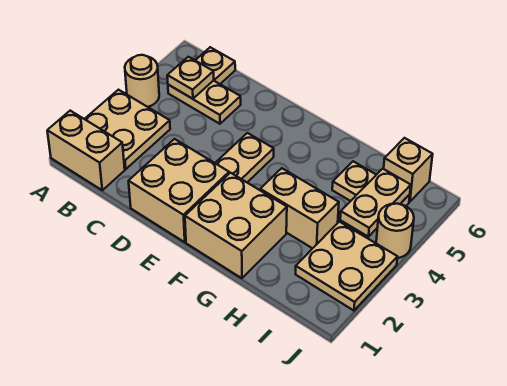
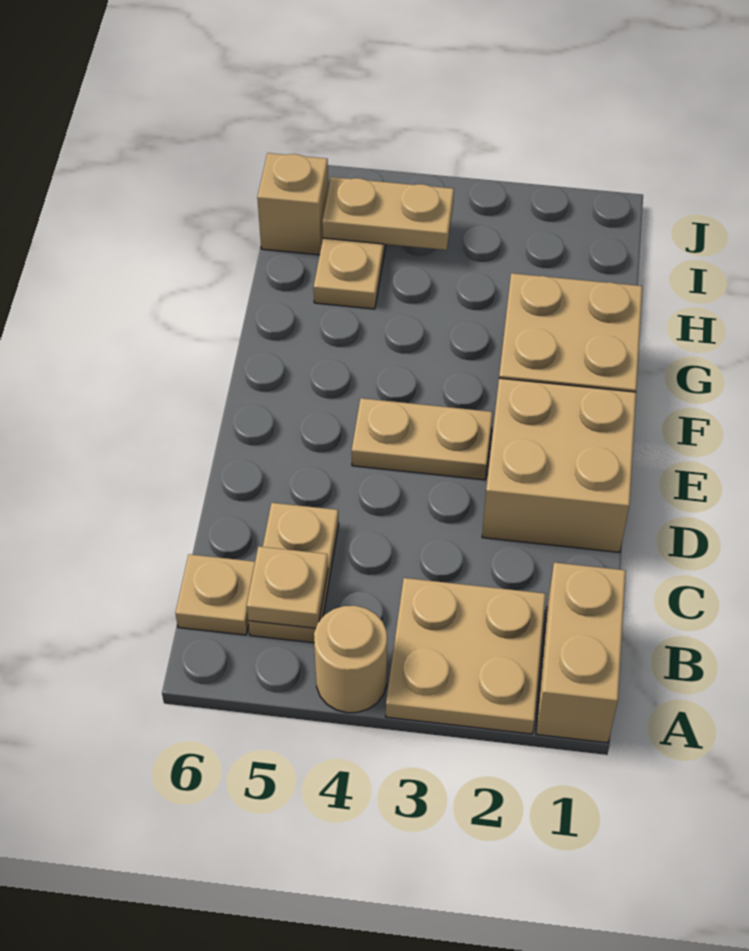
tan brick G3:H3 level 1 -> none
tan plate I2:J3 level 1 -> none
tan round brick J4 level 1 -> none

